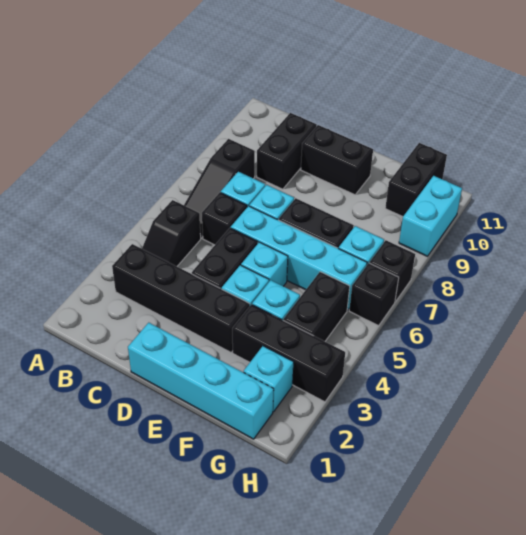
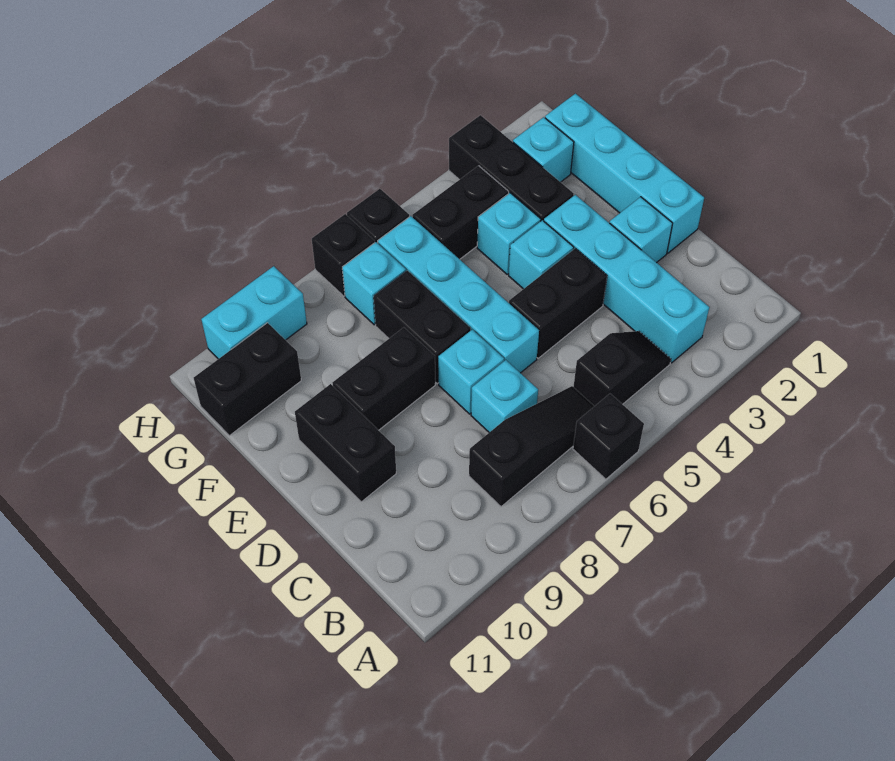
black brick B3:E3 level 1 -> cyan brick B3:E3 level 1
black brick C6 level 1 -> black brick A6 level 1
black brick C9:C10 level 1 -> black brick E8:E9 level 1
cyan brick E5 level 1 -> cyan brick D2 level 1

